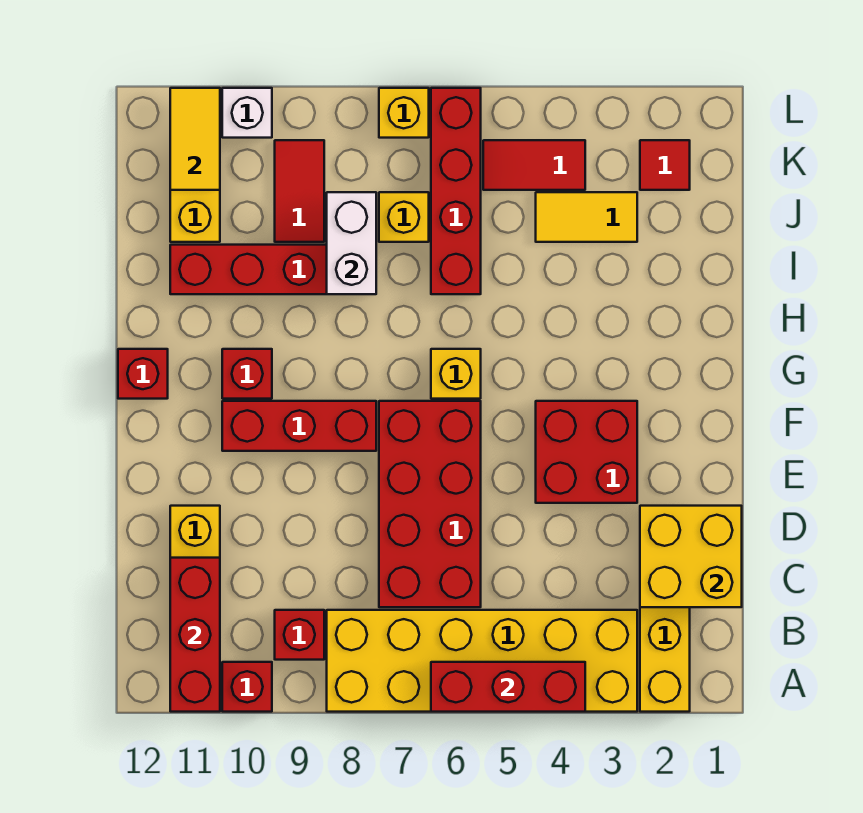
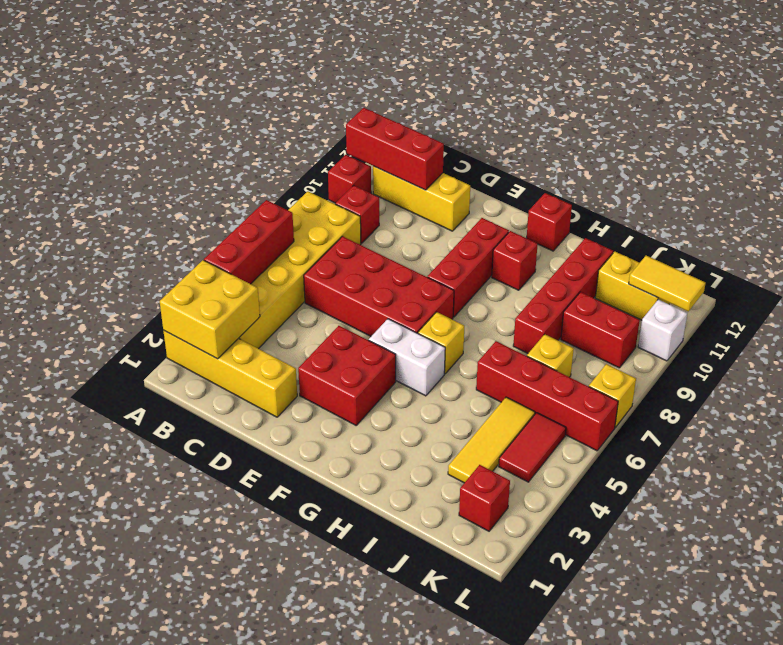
yellow brick C1:D2 level 2 -> yellow brick A2:B3 level 2
white brick I8:J8 level 2 -> white brick F5:G5 level 1
yellow tile J3:J4 level 1 -> yellow tile J3:J5 level 1
red tile J9:K9 level 1 -> red brick J9:K9 level 1
red tile K2 level 1 -> red brick K2 level 1

